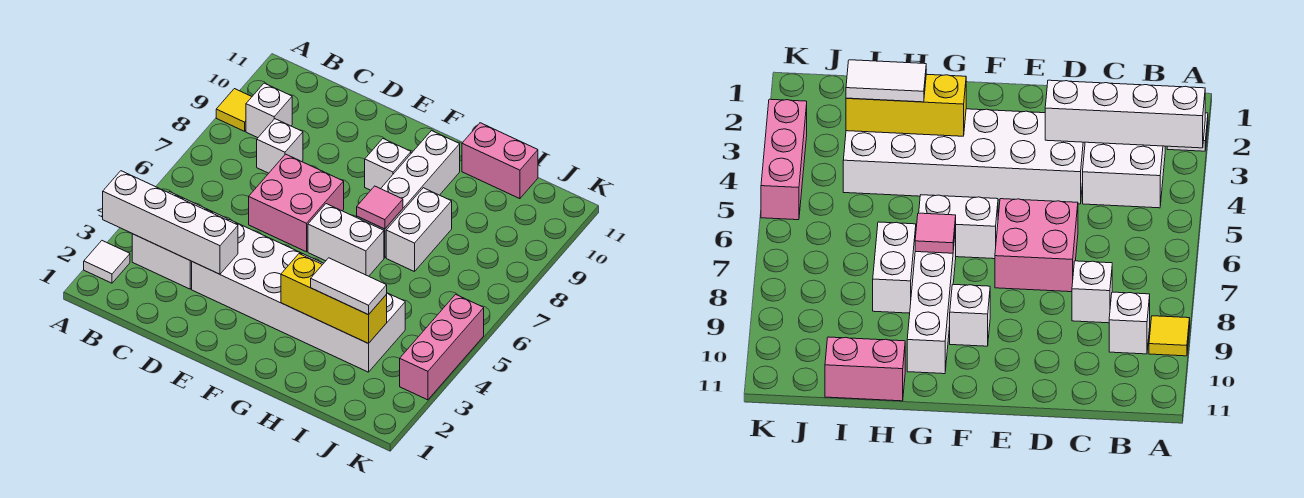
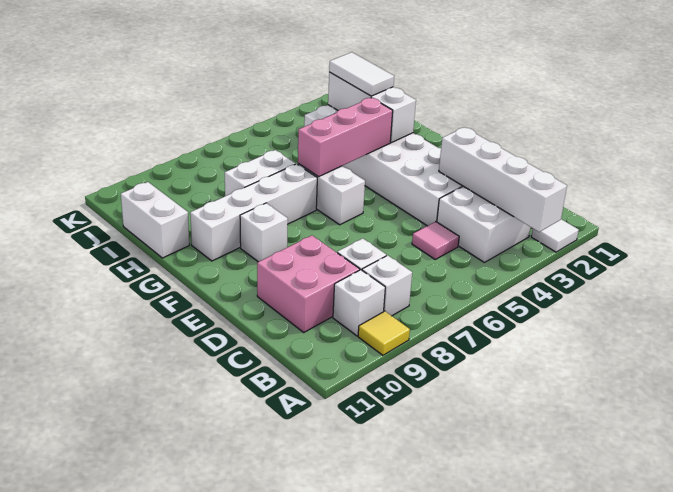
none -> white brick B8 level 1
pink brick D6:E7 level 1 -> pink brick C9:D10 level 1
yellow brick G3:I3 level 2 -> white brick G3:I3 level 2
pink tile G7 level 2 -> pink tile C5 level 1
pink brick H11:I11 level 1 -> white brick H11:I11 level 1
pink brick K3:K5 level 1 -> pink brick G4:G6 level 2

